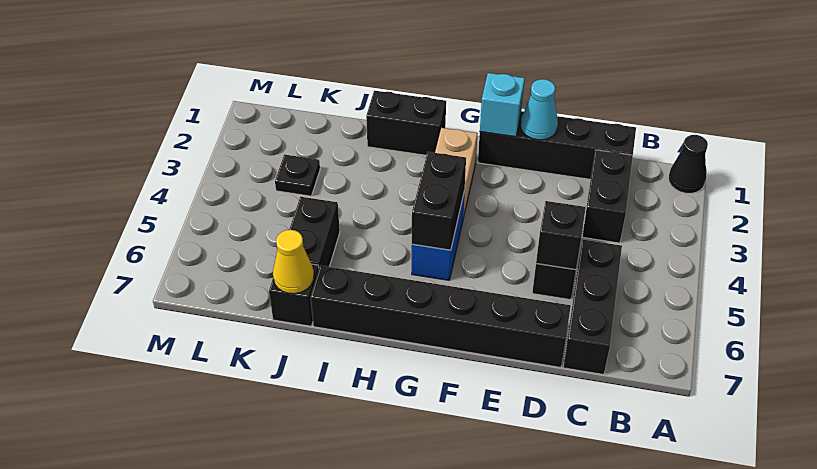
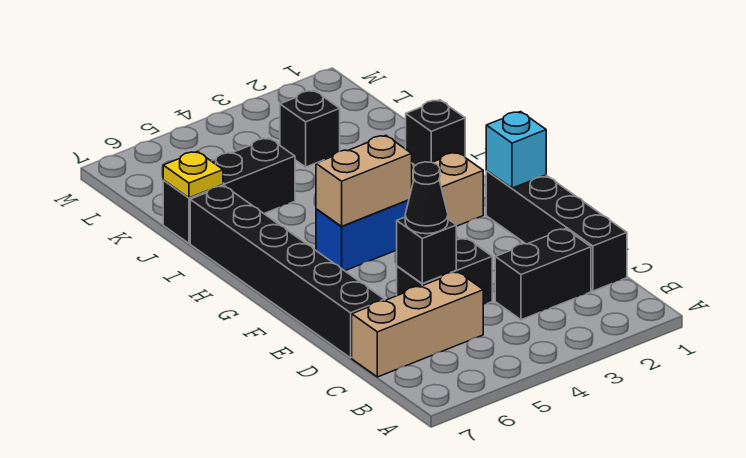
black cone A1 level 1 -> black cone D5 level 3
black brick C5:C7 level 1 -> tan brick C5:C7 level 1
cyan cone E1 level 2 -> none
black brick G4:G5 level 2 -> tan brick G4:G5 level 2
black brick H1:I1 level 1 -> black brick I1 level 1
yellow cone J7 level 2 -> yellow plate J7 level 2
black plate K3 level 1 -> black brick K3 level 1

